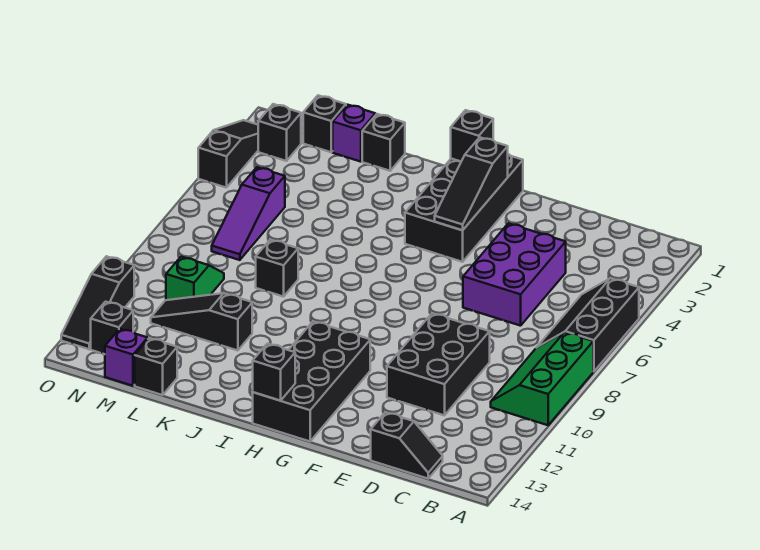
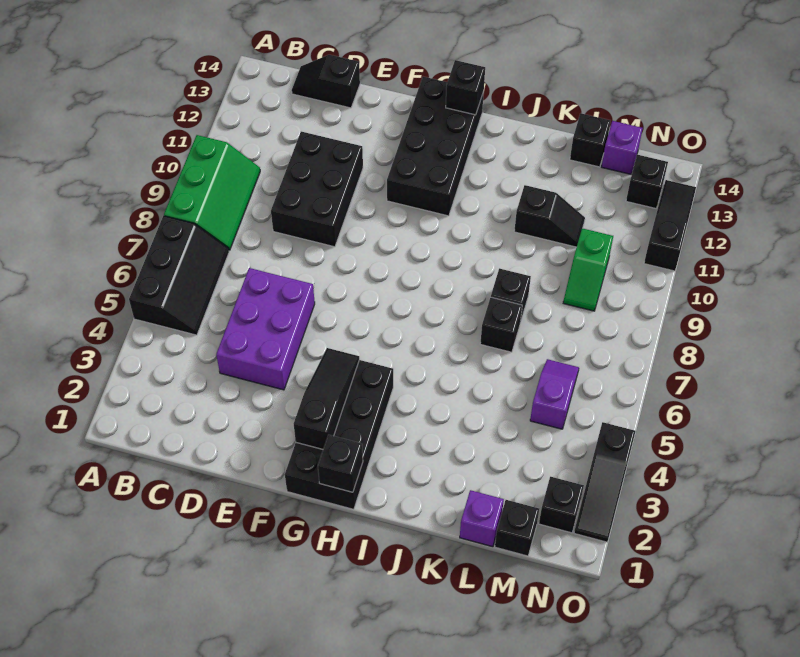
black brick K1 level 1 -> black brick K7 level 1
black slope K11:M11 level 1 top K -> black slope K11:L11 level 1 top K
purple slope M5:M7 level 1 top 5 -> purple slope M5:M6 level 1 top 5

